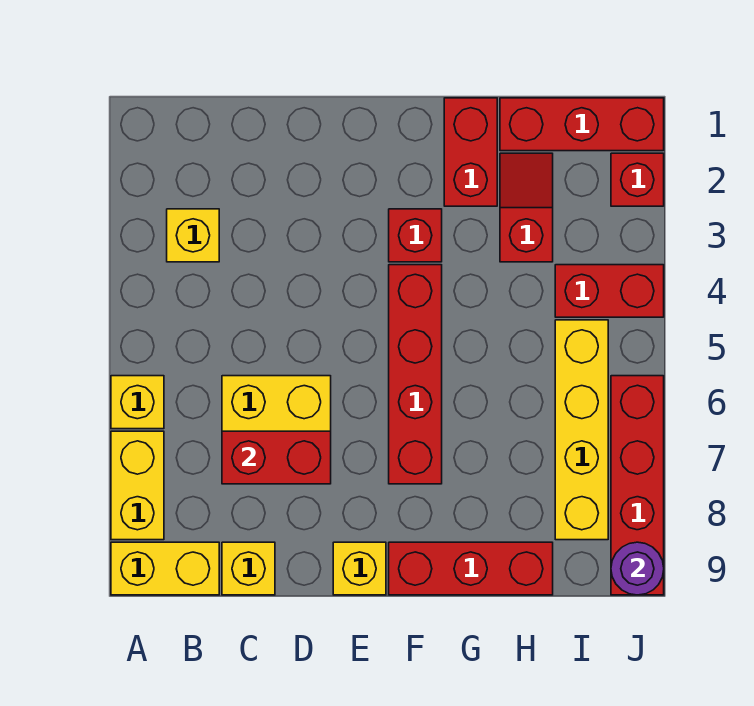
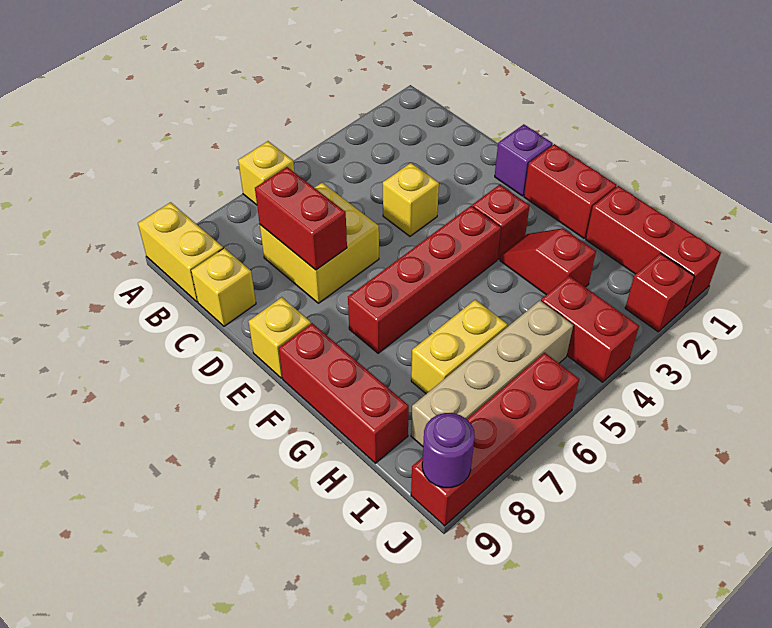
yellow brick A7:A8 level 1 -> yellow brick H6:H7 level 1
yellow brick B3 level 1 -> yellow brick D4 level 1
none -> purple brick E1 level 1
red brick G1:G2 level 1 -> red brick F1:G1 level 1
red slope H2:H3 level 1 top 3 -> red slope G3:H3 level 1 top H
yellow brick I5:I8 level 1 -> tan brick I5:I8 level 1

